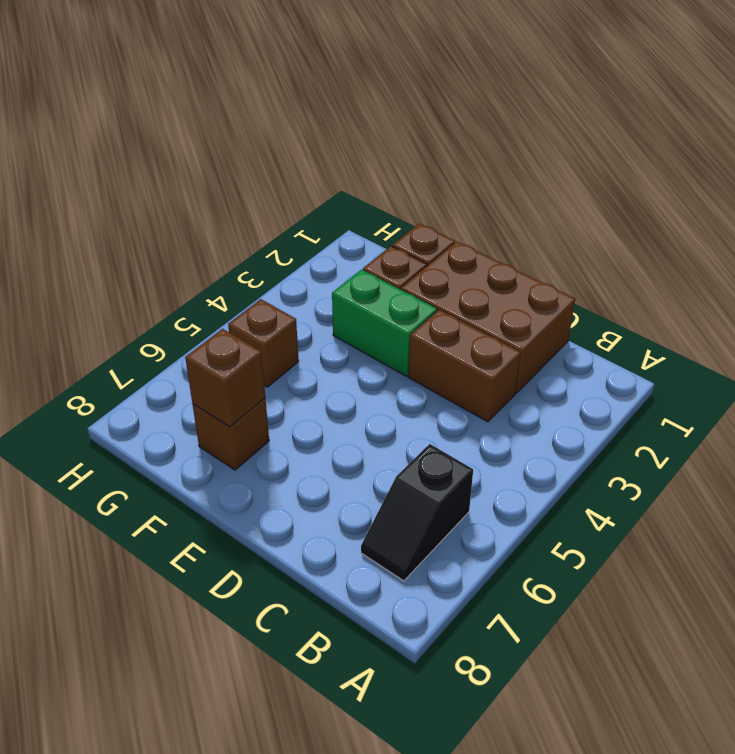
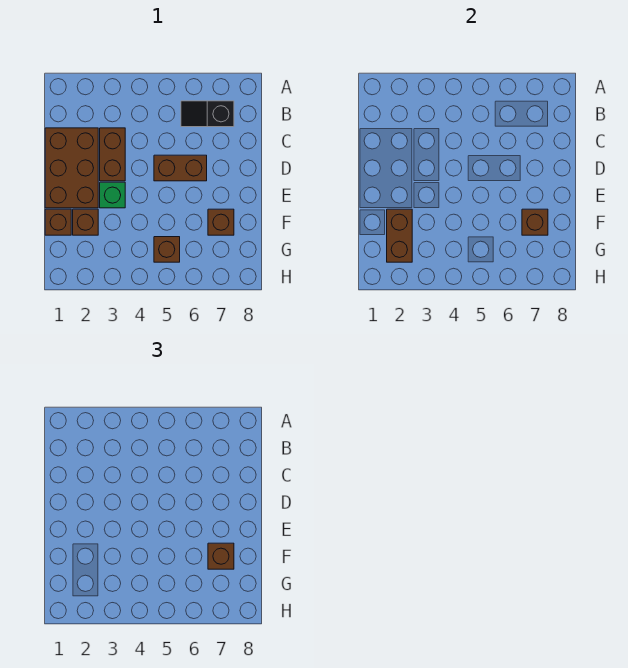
black slope B6:B7 level 1 top 6 -> black slope B6:B7 level 1 top 7
none -> brown brick D5:D6 level 1
green brick E3:F3 level 1 -> green brick E3 level 1
none -> brown brick F2:G2 level 2
none -> brown brick F7 level 3

